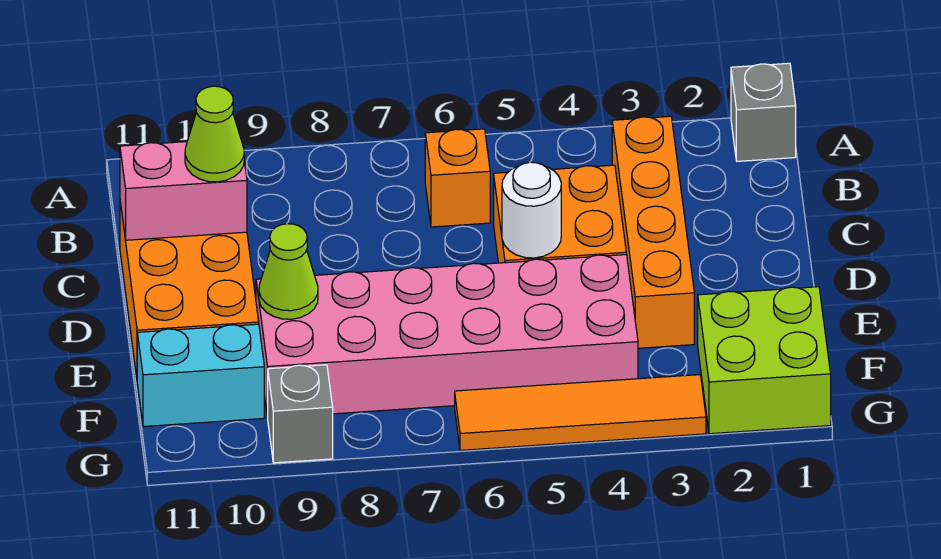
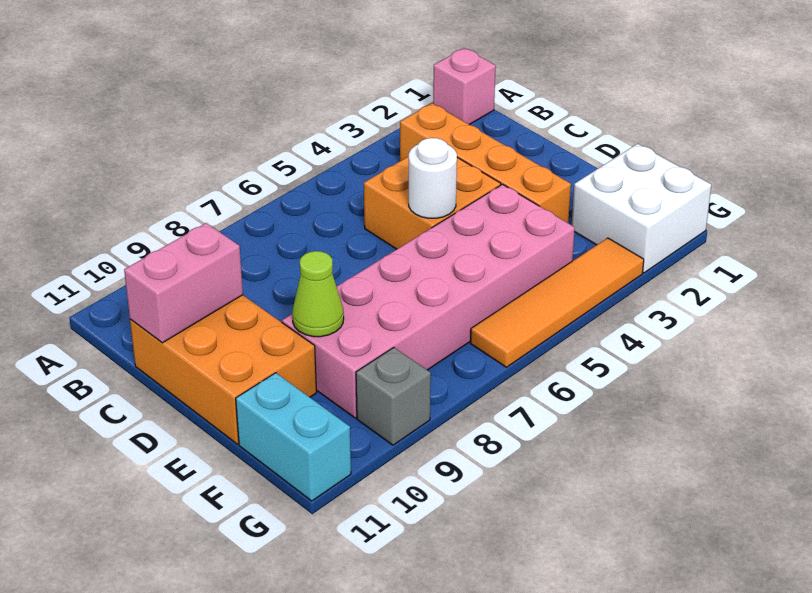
grey brick A1 level 1 -> pink brick A1 level 1
orange brick B6 level 1 -> none
lime cone C10 level 3 -> none
lime brick F1:G2 level 1 -> white brick F1:G2 level 1
cyan brick F10:F11 level 1 -> cyan brick F11:G11 level 1

